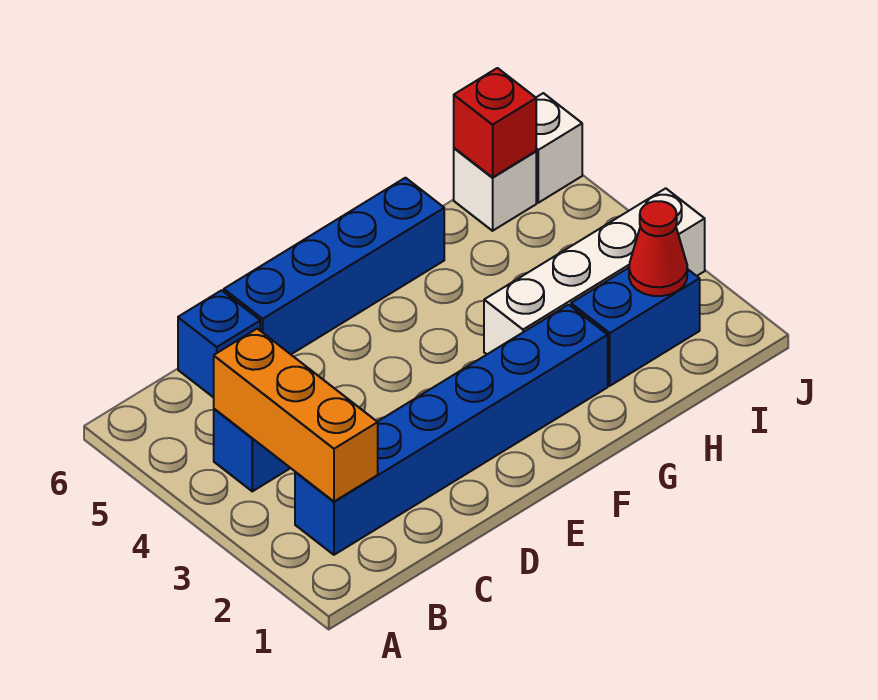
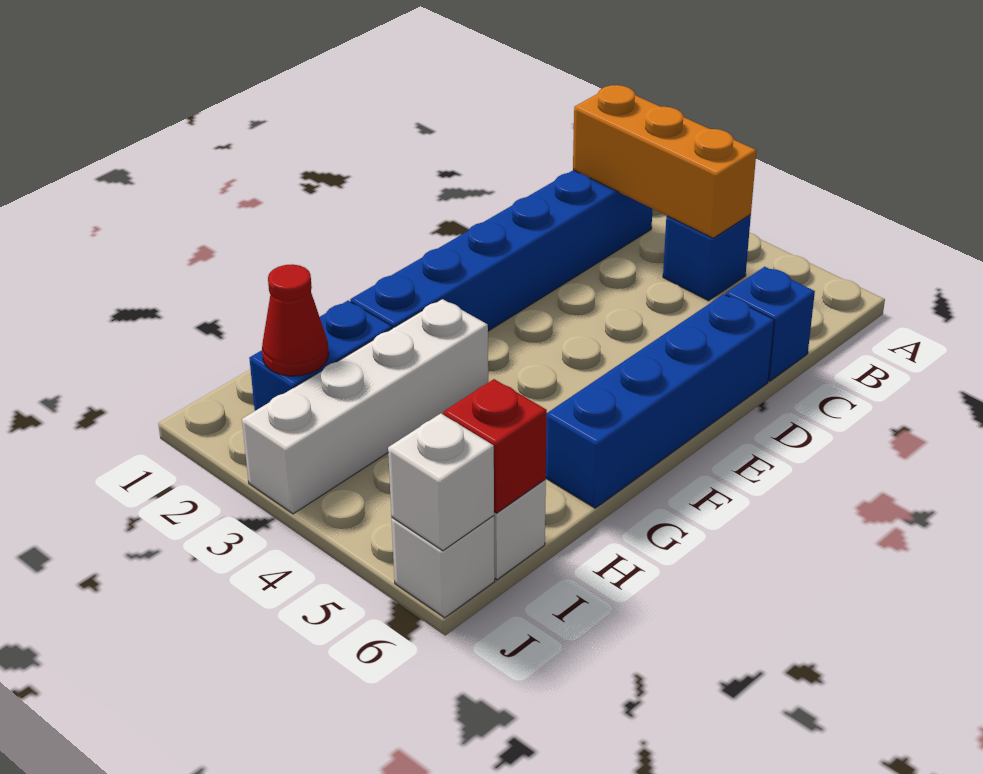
none -> white brick J6 level 2

